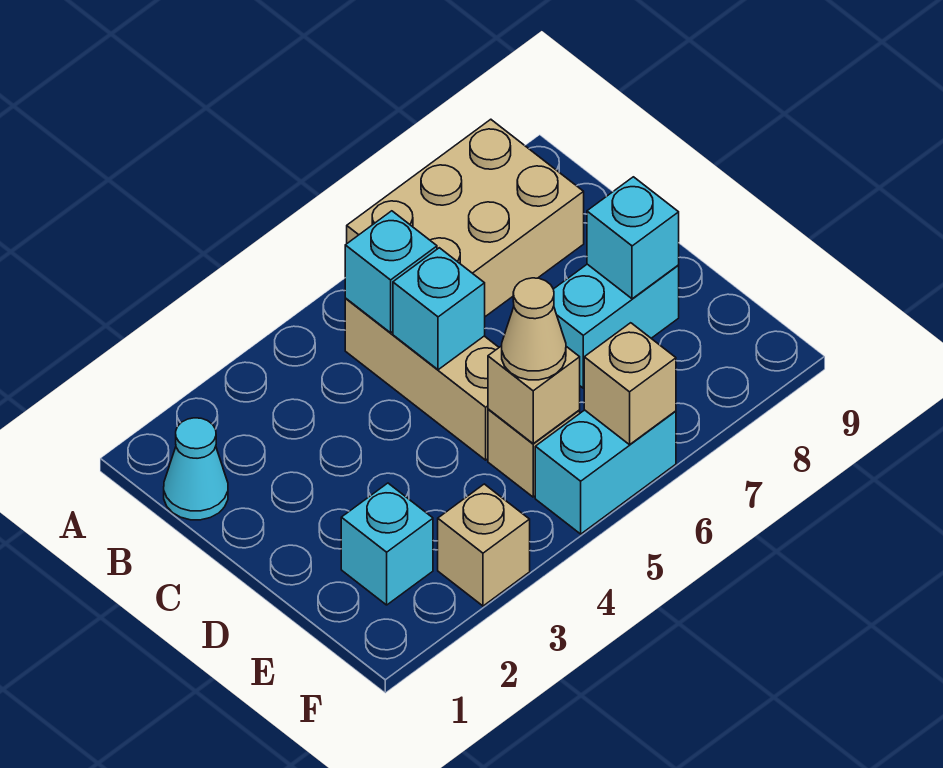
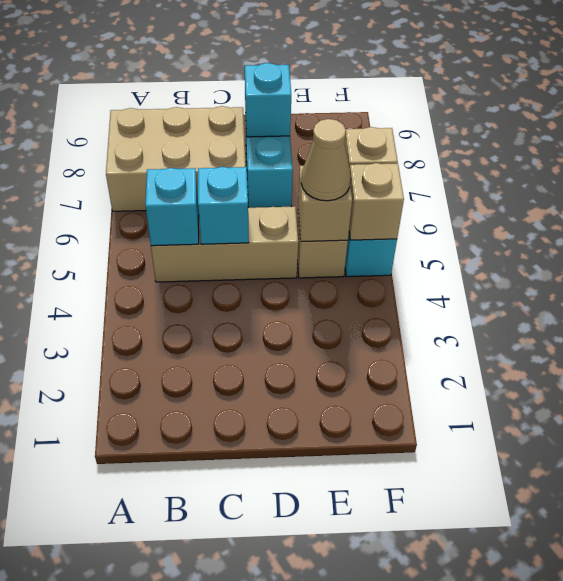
tan brick A6:B8 level 1 -> tan brick A7:C8 level 1
cyan cone B1 level 1 -> none
cyan brick E2 level 1 -> none
tan brick F3 level 1 -> tan brick F5 level 2

